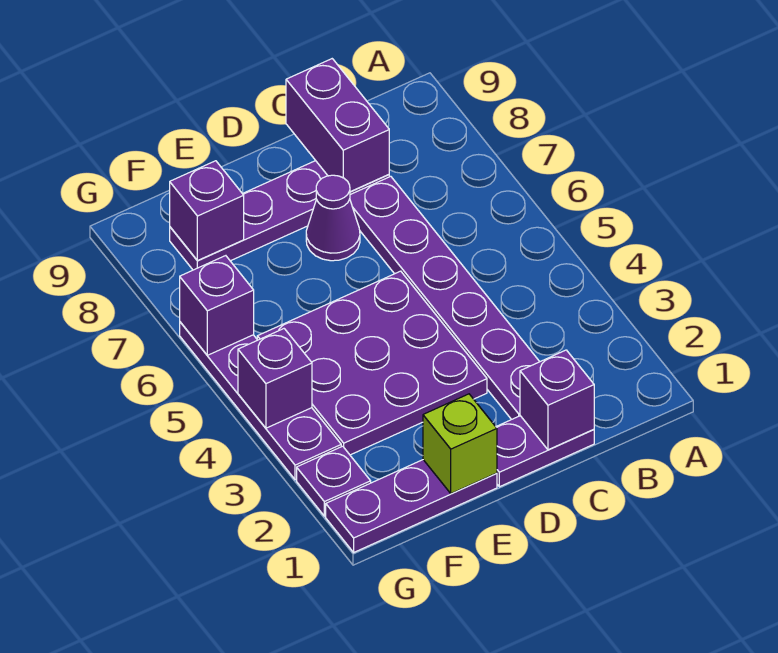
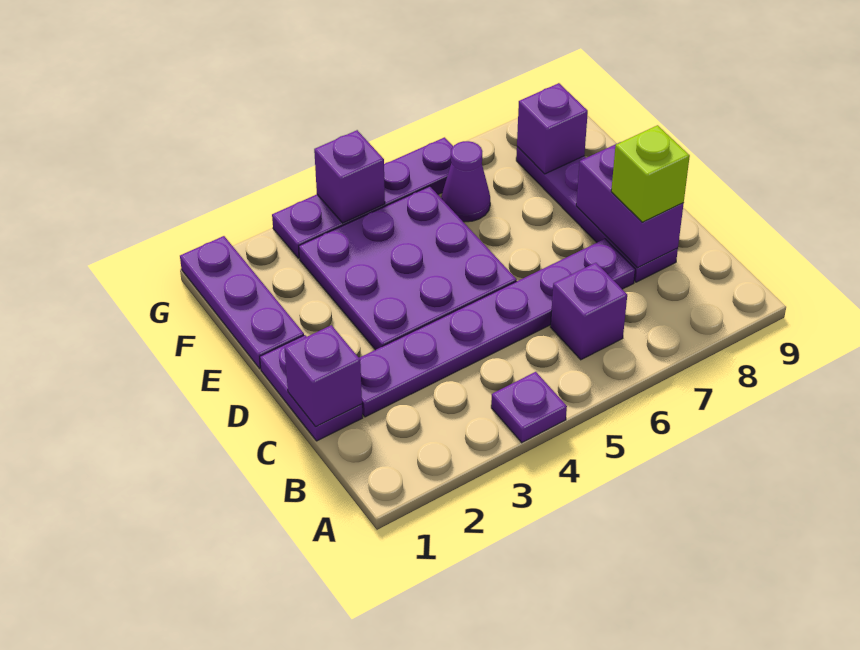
purple brick C8:C9 level 2 -> purple brick C8:D8 level 2
purple cone D7 level 1 -> purple cone F6 level 1
lime brick E1 level 2 -> lime brick C8 level 3
purple plate G2 level 1 -> purple plate A4 level 1
purple brick G6 level 2 -> purple brick B6 level 1

